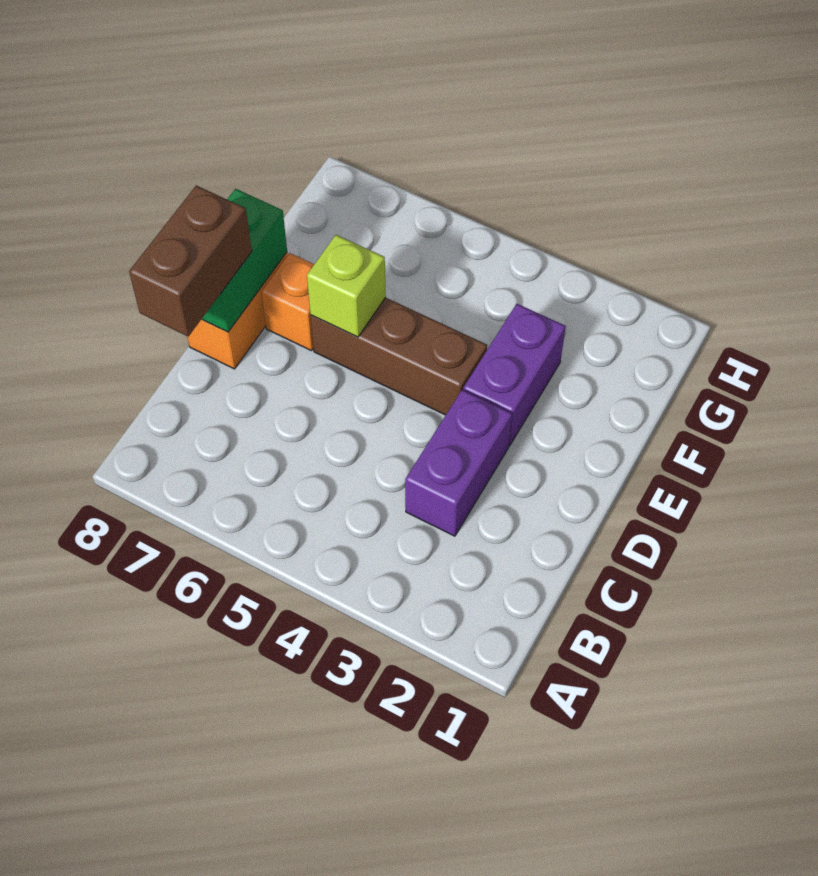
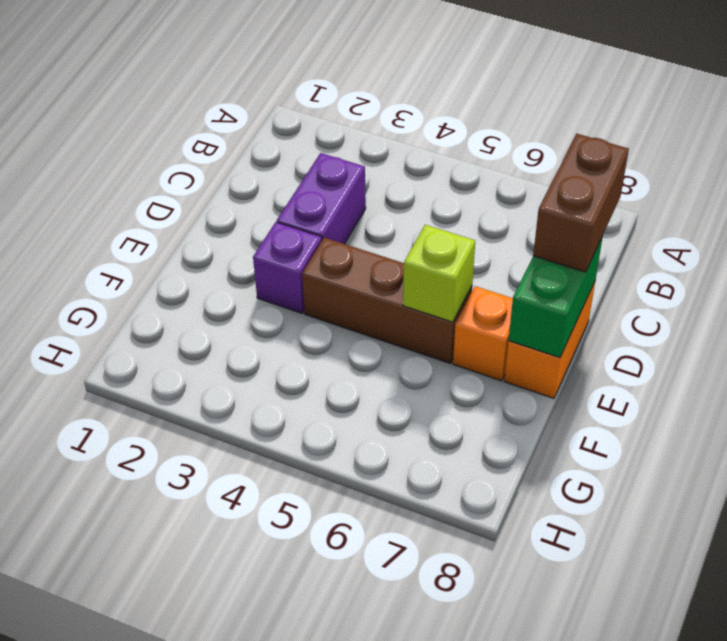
purple brick E3:F3 level 1 -> purple brick E3 level 1

